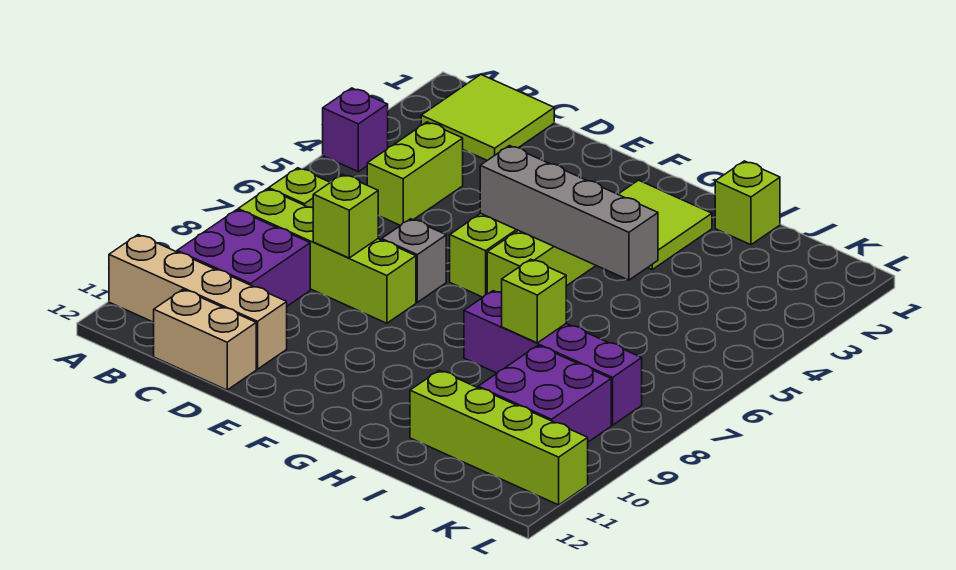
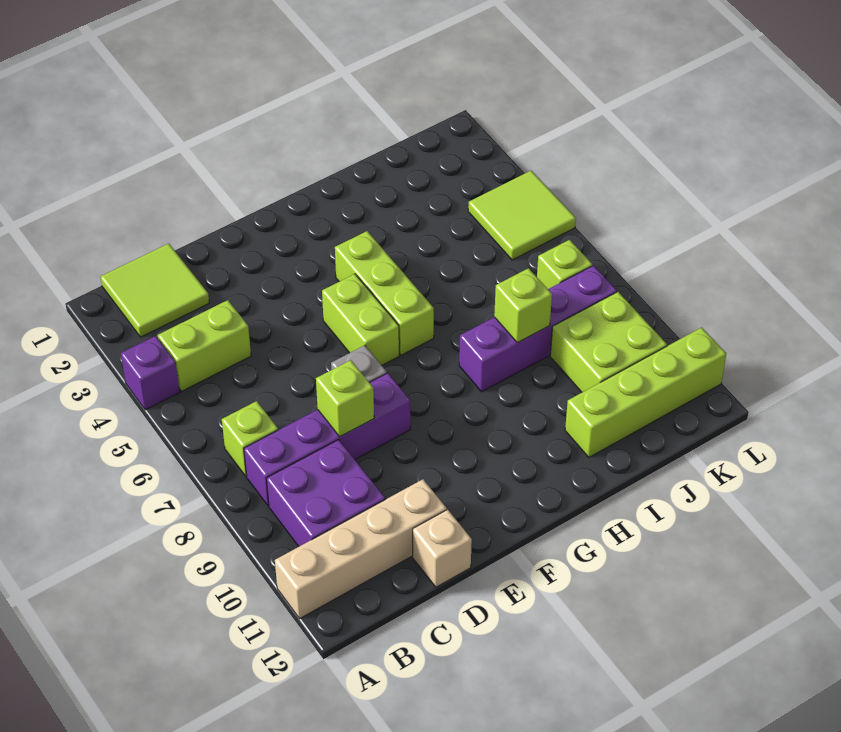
lime brick B8:E8 level 1 -> purple brick B8:E8 level 1
lime brick C4:C5 level 1 -> lime brick B4:C4 level 1
tan brick C12:D12 level 1 -> tan brick D12 level 1
grey brick F5:I5 level 2 -> none
lime tile G2:H3 level 1 -> lime tile K4:L5 level 1
lime brick I1 level 1 -> lime brick K7 level 1
purple brick J9:K10 level 1 -> lime brick J9:K10 level 1

